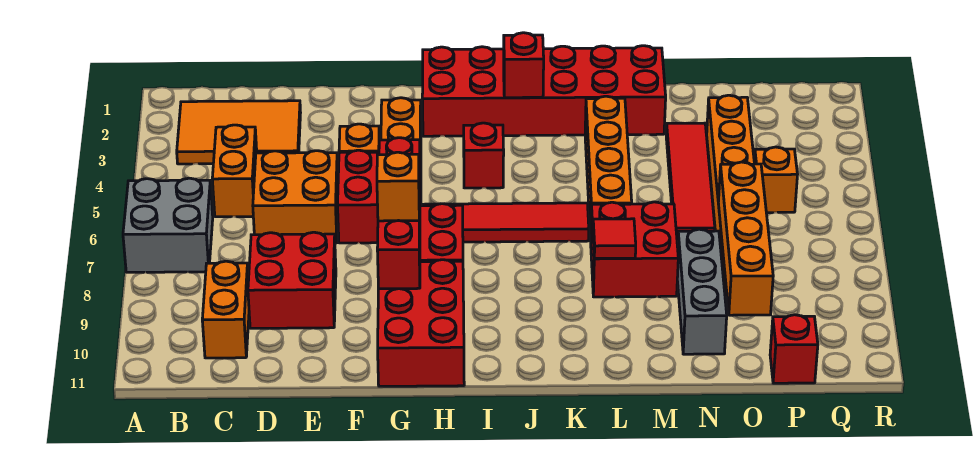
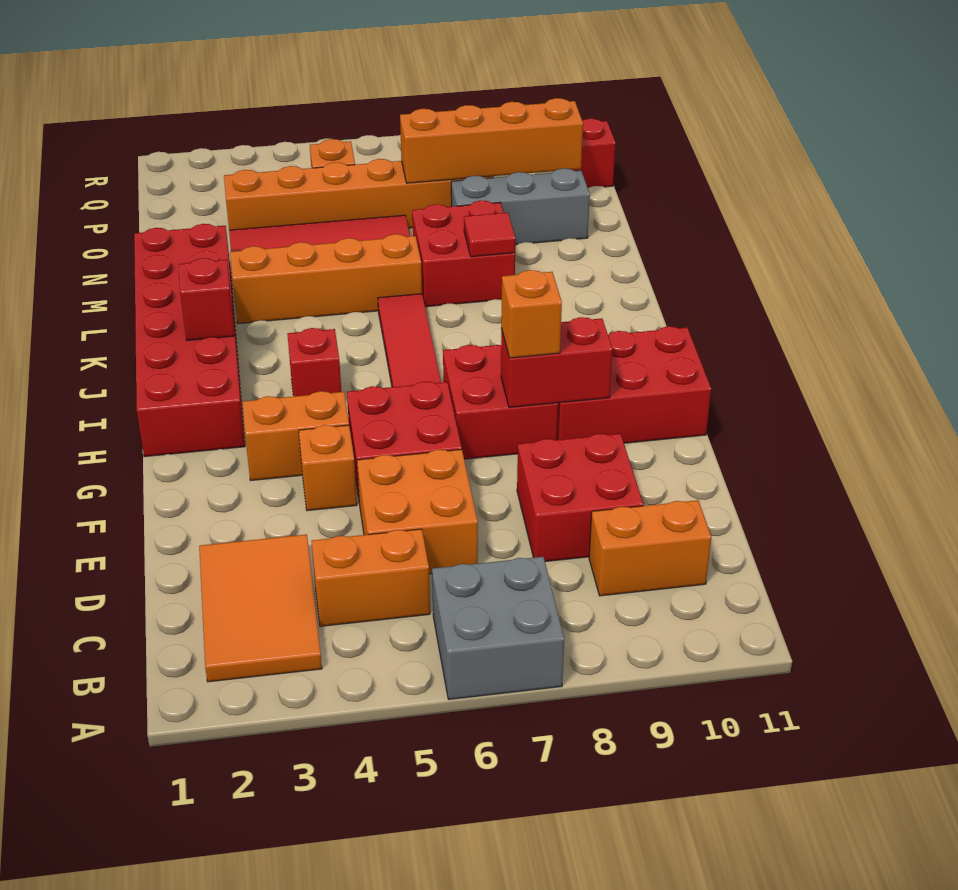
red brick G6:G9 level 2 -> red brick G8:G9 level 2

